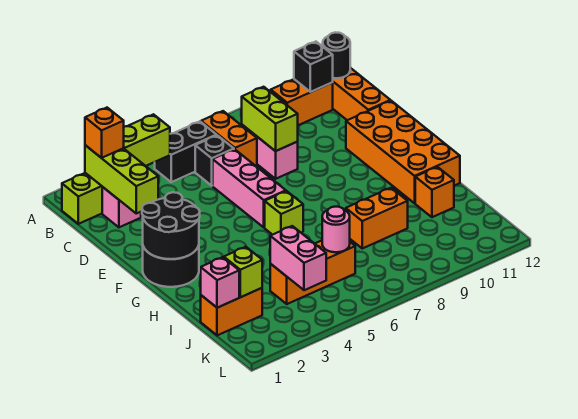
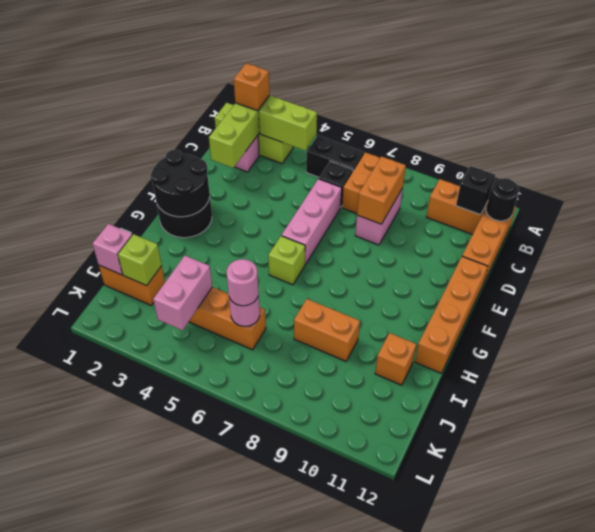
lime brick C8:D8 level 2 -> orange brick C8:D8 level 2
orange brick E11:H12 level 1 -> orange brick E12:H12 level 1
none -> pink round brick J6 level 3

